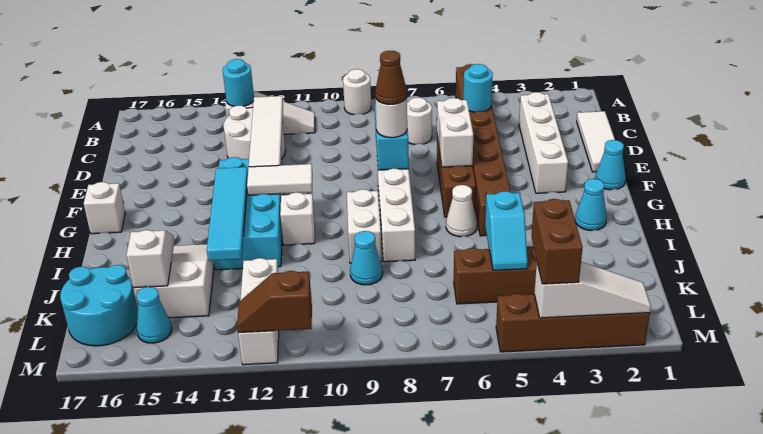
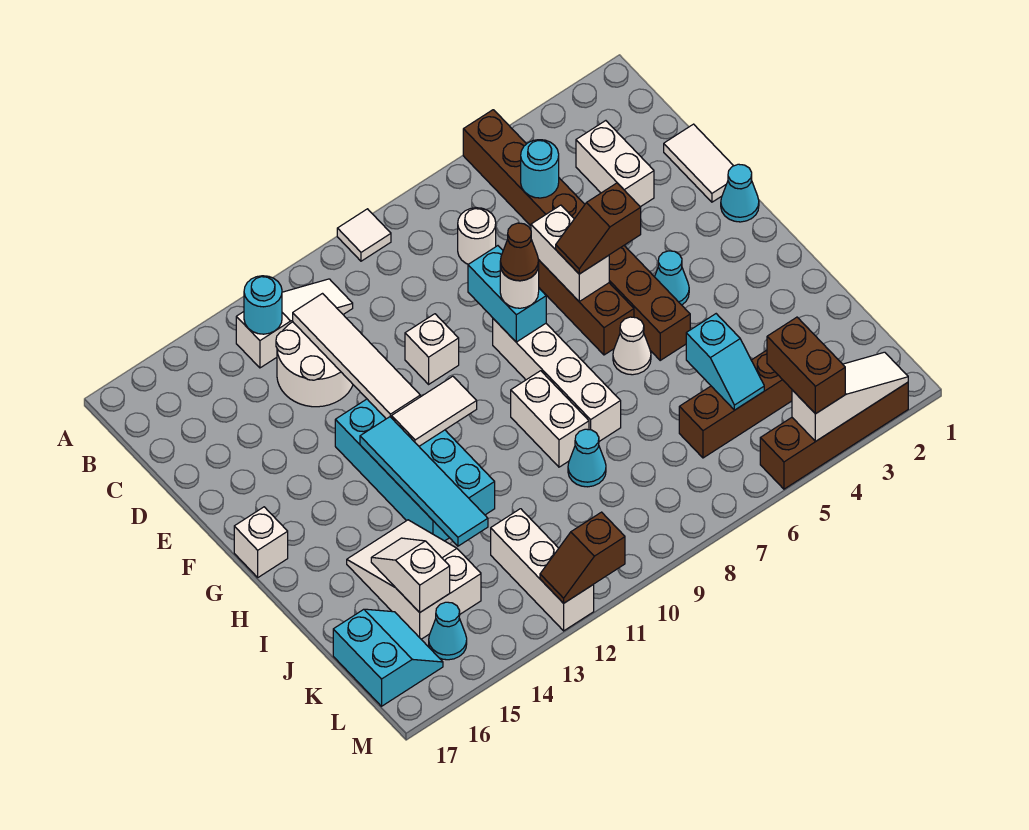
white round brick A9 level 1 -> white tile A9 level 1
white tile C1:E1 level 1 -> white tile D1:E1 level 1
white brick C3:F3 level 1 -> white brick C3:D3 level 1
none -> brown slope F5:F6 level 3 top 5
cyan cone H2 level 1 -> cyan cone G4 level 1
white brick H11 level 1 -> white brick E10 level 1
cyan round brick K16:L17 level 1 -> cyan slope K16:L17 level 1 top 17

